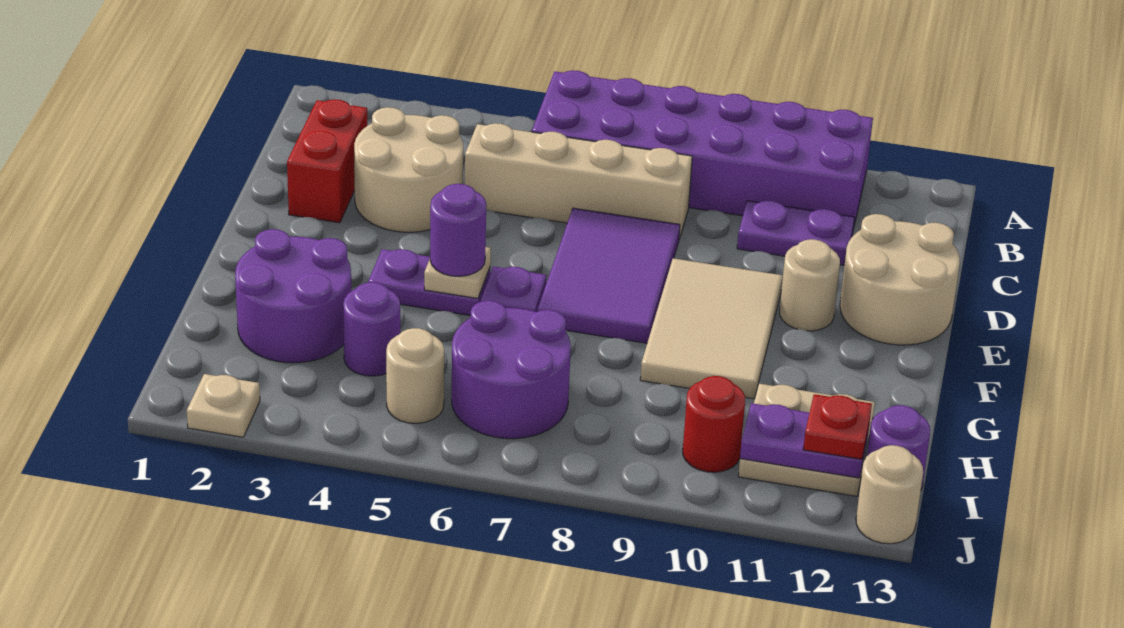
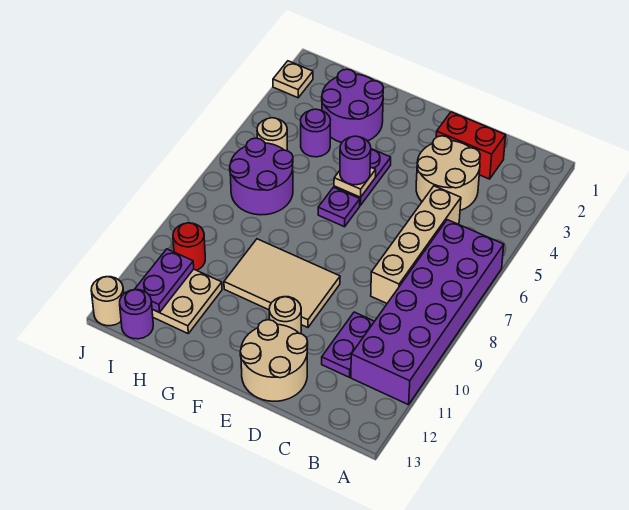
purple tile D7:F8 level 1 -> none
red plate I12 level 3 -> none

